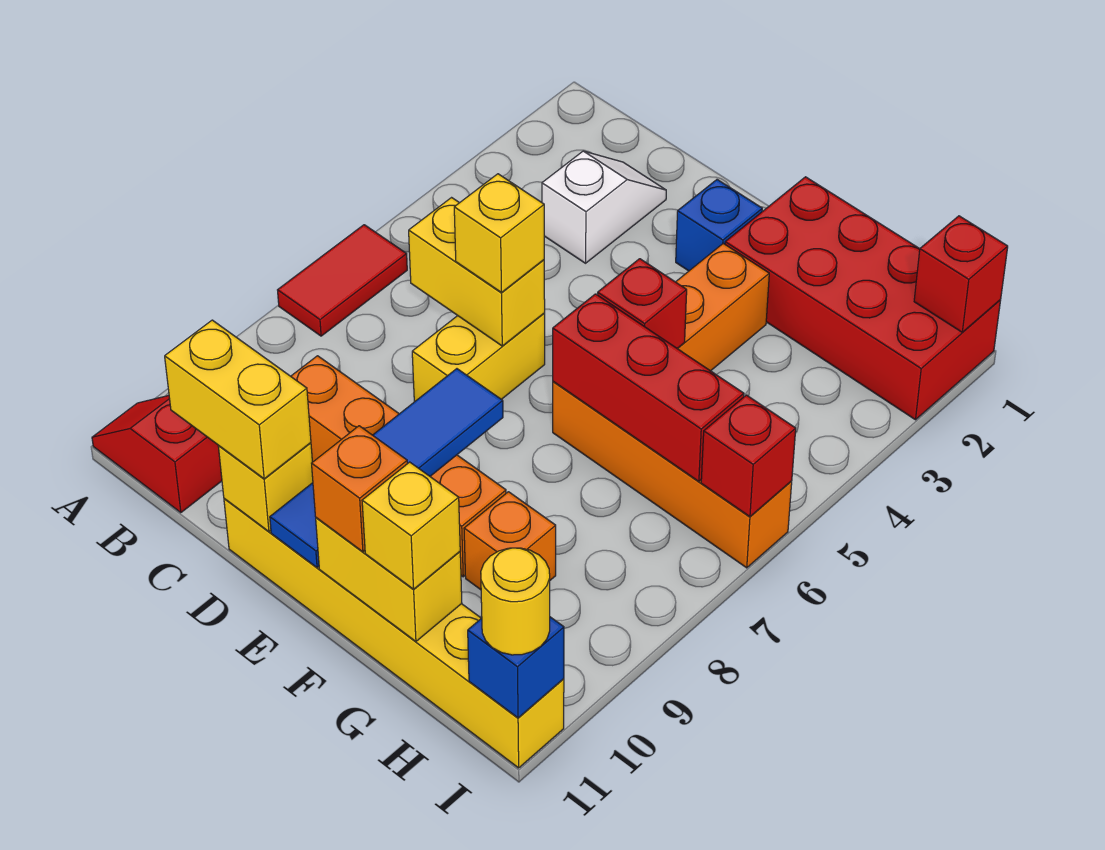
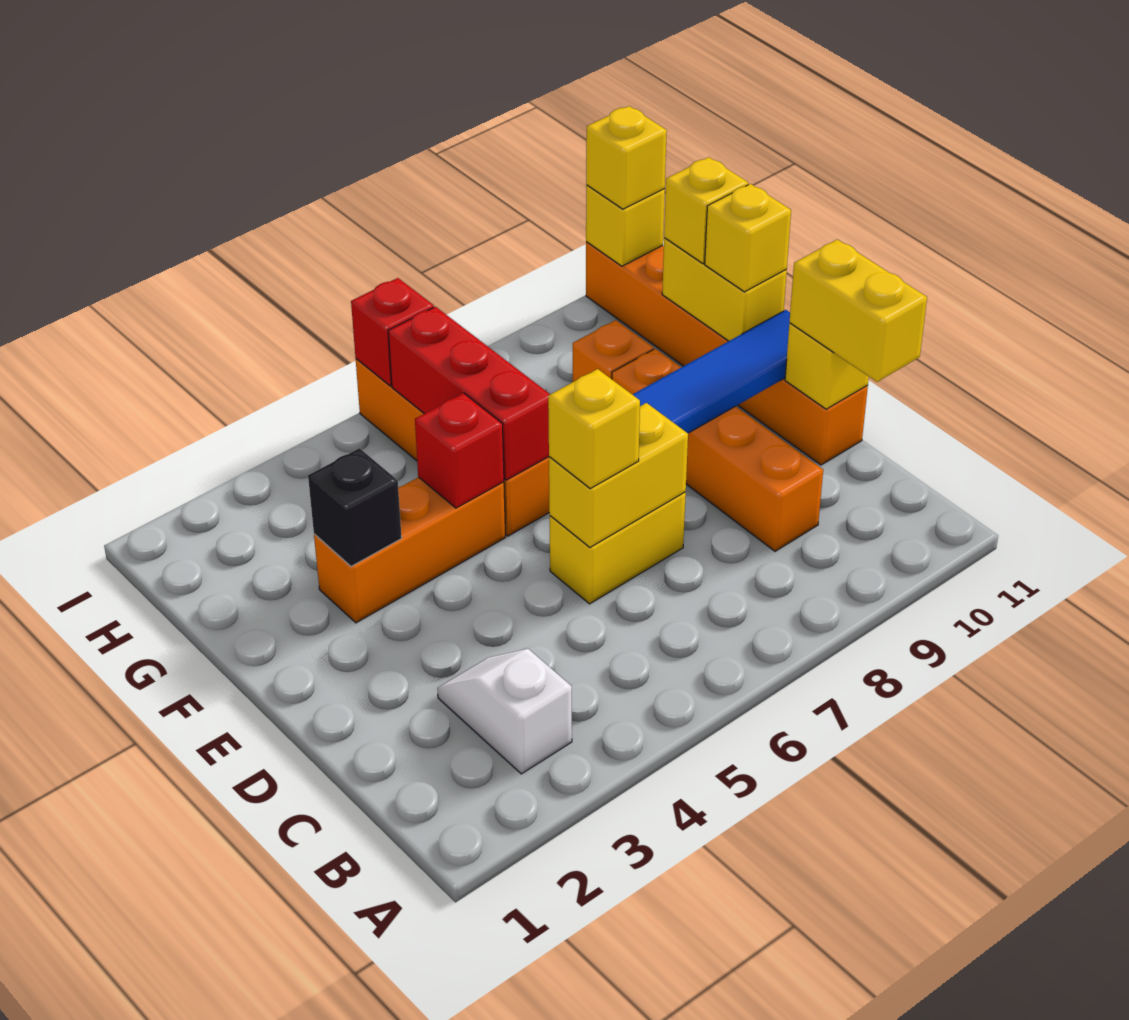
red tile A6:A7 level 1 -> none
red slope A11:B11 level 1 top B -> none
white slope C2:C3 level 1 top 3 -> white slope B3:C3 level 1 top B
yellow brick C6:D6 level 2 -> yellow brick D6:D7 level 2
yellow brick D11:I11 level 1 -> orange brick D11:I11 level 1
blue brick E2 level 1 -> none
red brick F1:I2 level 1 -> none
none -> black brick F3 level 2
orange brick F11 level 3 -> yellow brick F11 level 3
red brick I1 level 2 -> none
blue brick I11 level 2 -> yellow brick I11 level 2
yellow round brick I11 level 3 -> yellow brick I11 level 3

